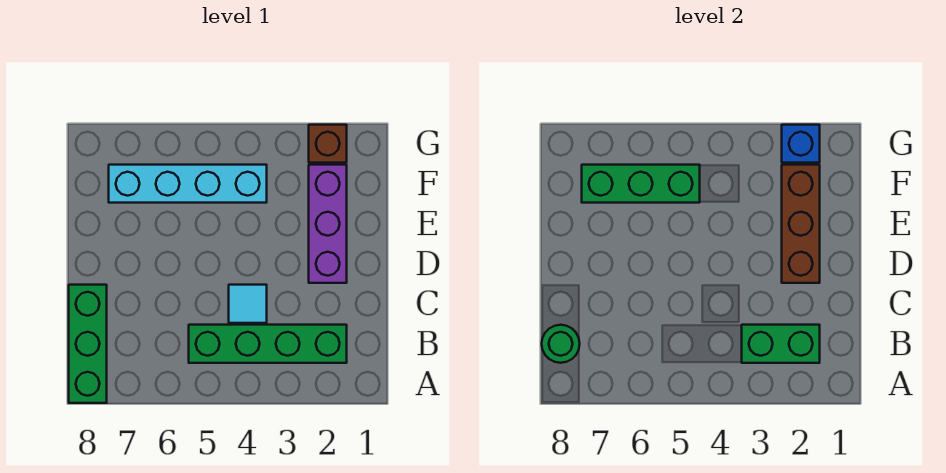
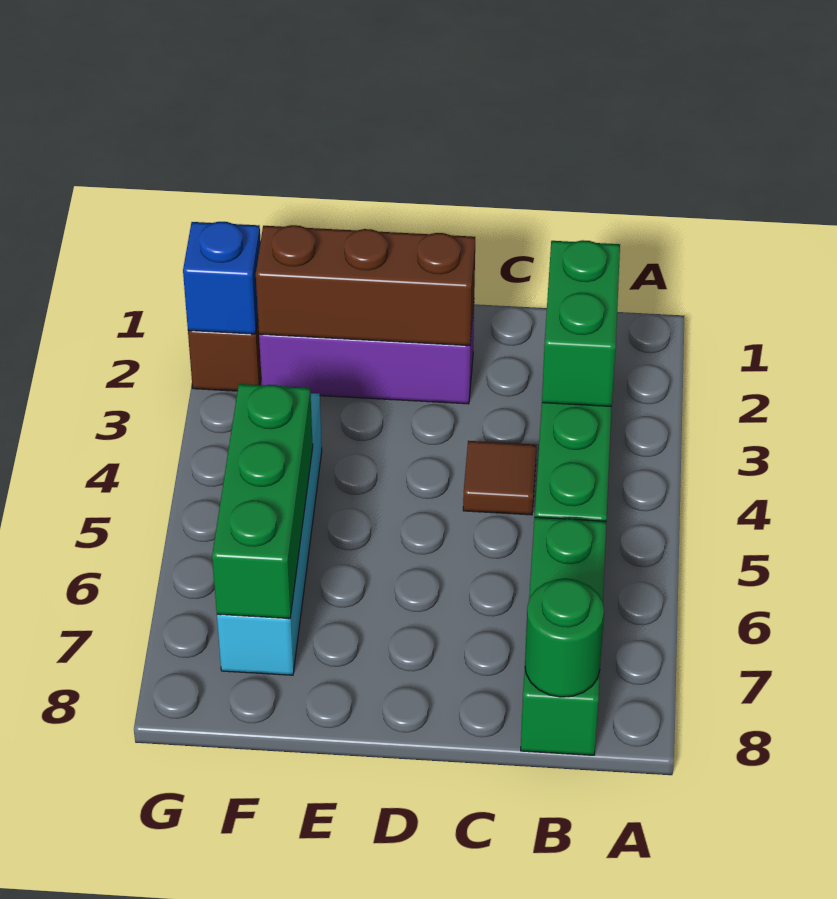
green brick A8:C8 level 1 -> green brick B6:B8 level 1
cyan tile C4 level 1 -> brown tile C4 level 1

